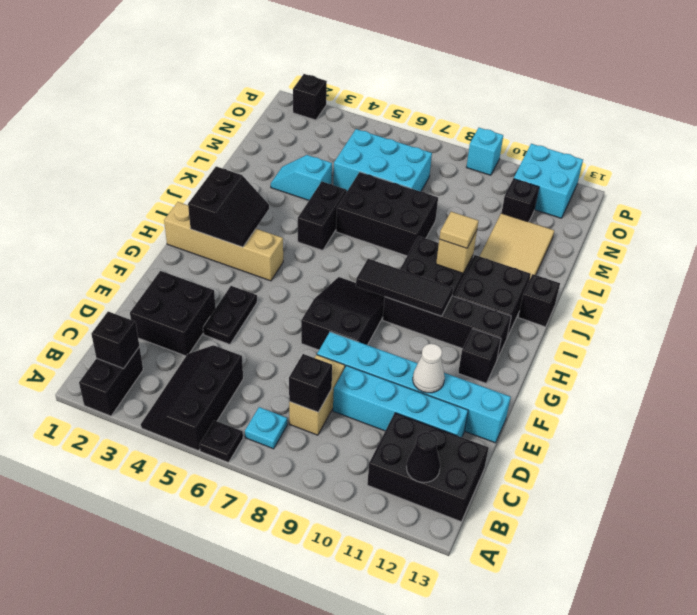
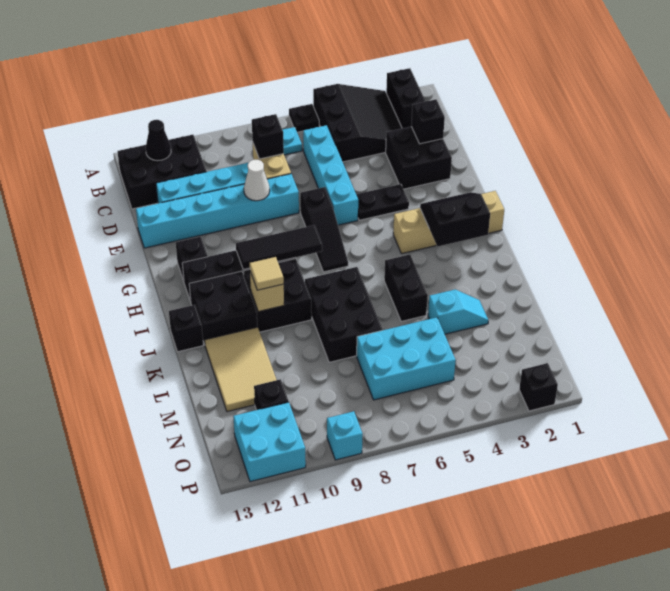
black slope A4:C5 level 1 top 5 -> black slope A3:C5 level 1 top 5
black brick B2 level 2 -> black brick D2 level 2
none -> cyan brick C6:F6 level 1
black plate E4:F4 level 1 -> black plate F4:F5 level 1
white cone E11 level 2 -> white cone E9 level 2
black slope F7:H8 level 1 top F -> black slope F7:H7 level 1 top F
black slope H2:I3 level 2 top 2 -> black slope H2:I3 level 2 top I
black brick K6:L8 level 1 -> black brick J7:L8 level 1

